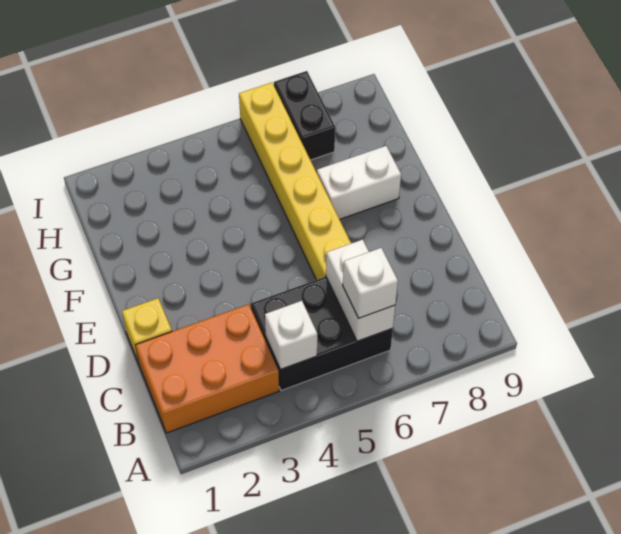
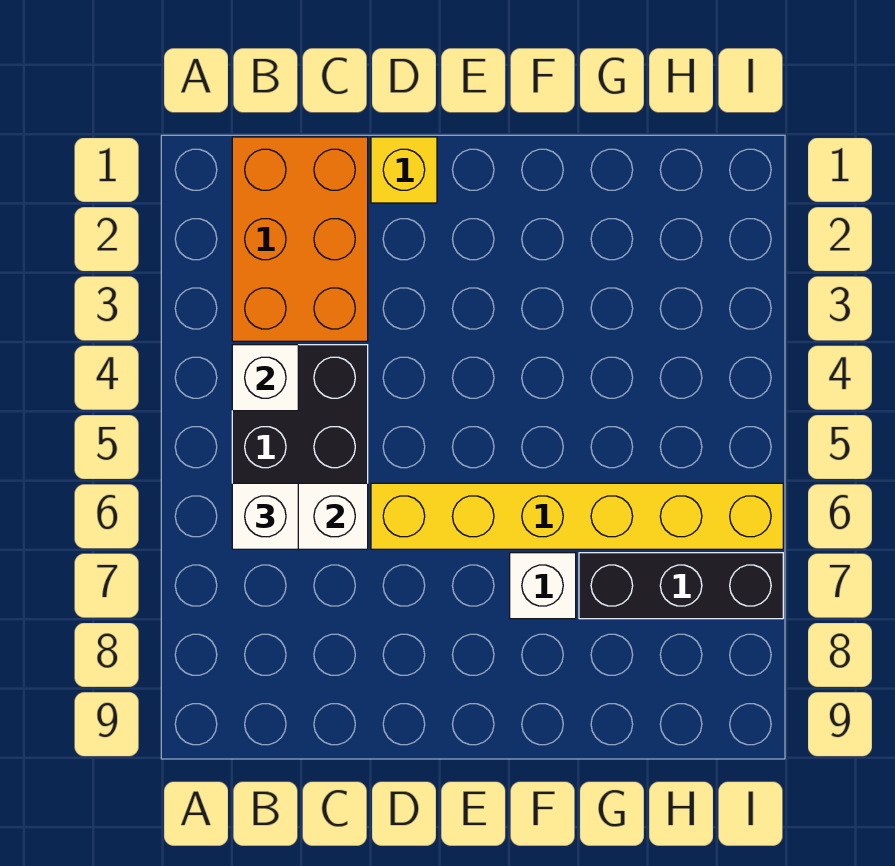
white brick F7:F8 level 1 -> white brick F7 level 1
black brick H7:I7 level 1 -> black brick G7:I7 level 1

